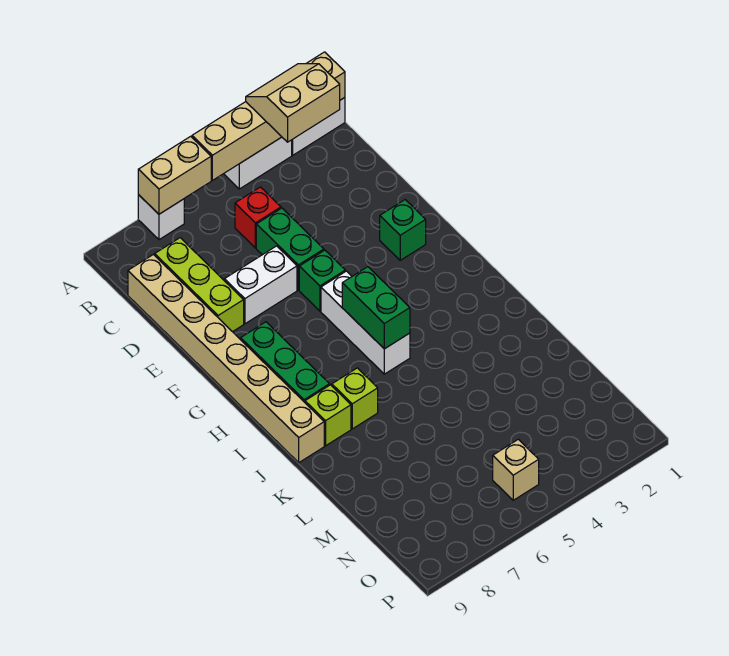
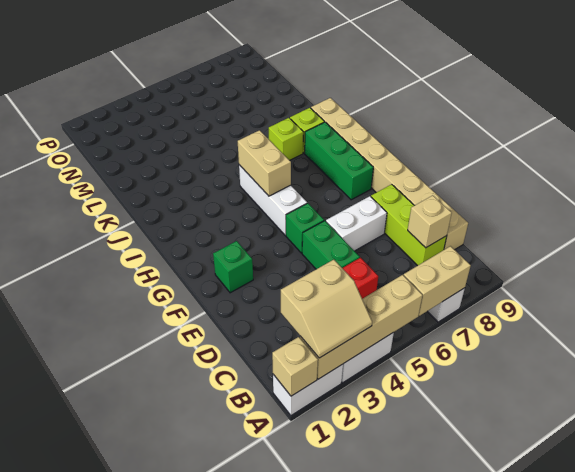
green brick H5:I5 level 2 -> tan brick H5:I5 level 2
tan brick O5 level 1 -> tan brick C8 level 2

